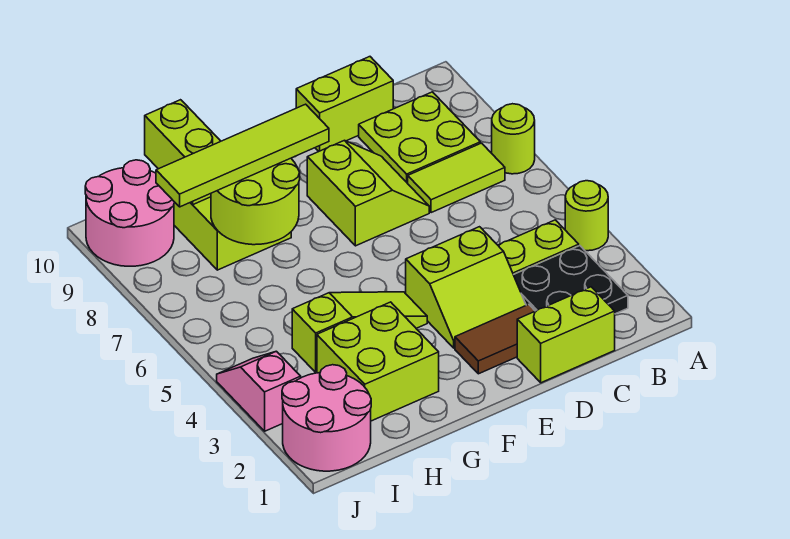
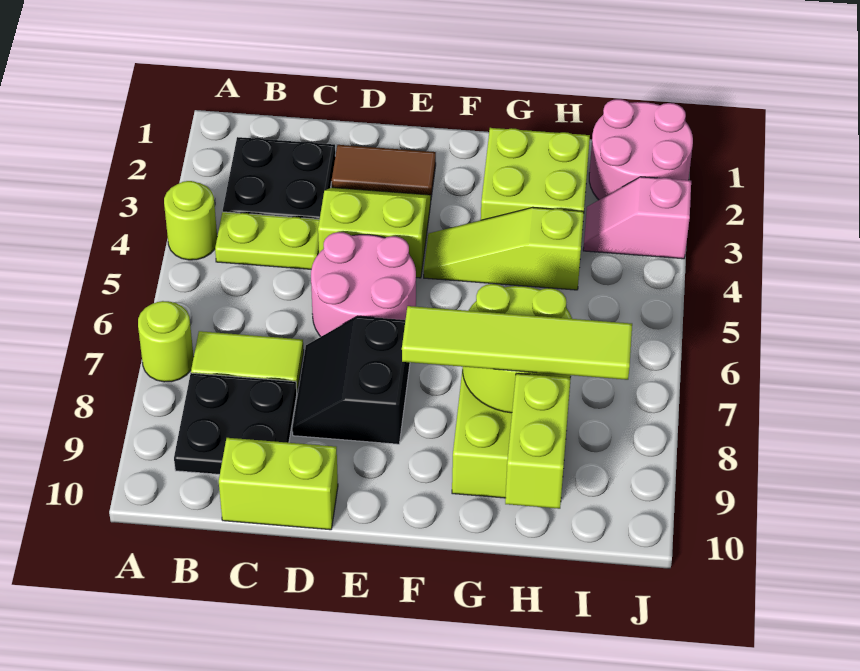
lime plate B8:C9 level 1 -> black plate B8:C9 level 1
lime brick C1:D1 level 1 -> none
lime slope D7:E8 level 1 top E -> black slope D7:E8 level 1 top E
pink round brick I9:J10 level 1 -> pink round brick D5:E6 level 1
pink slope J3:J4 level 1 top 3 -> pink slope I3:J3 level 1 top J

